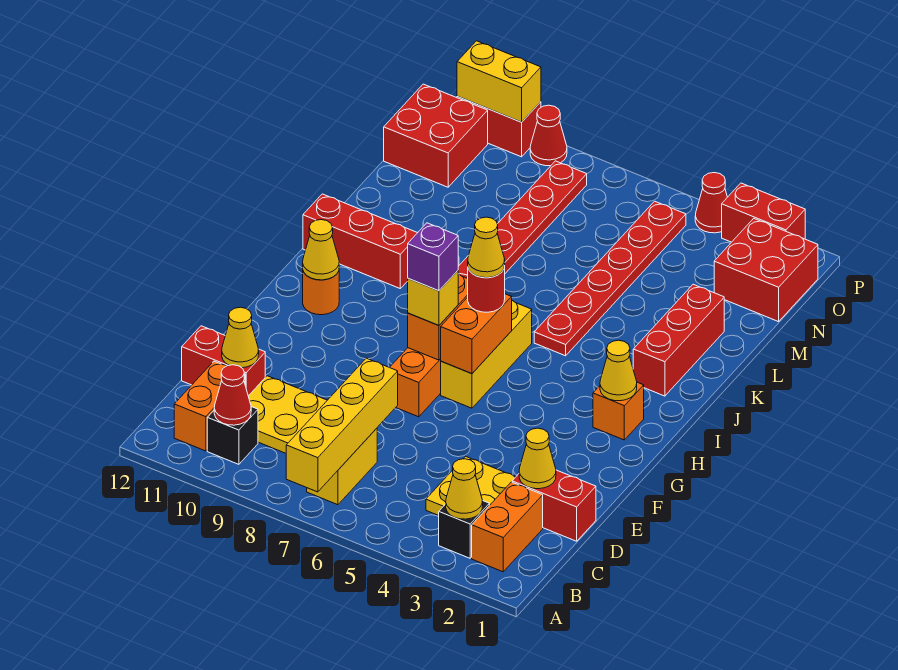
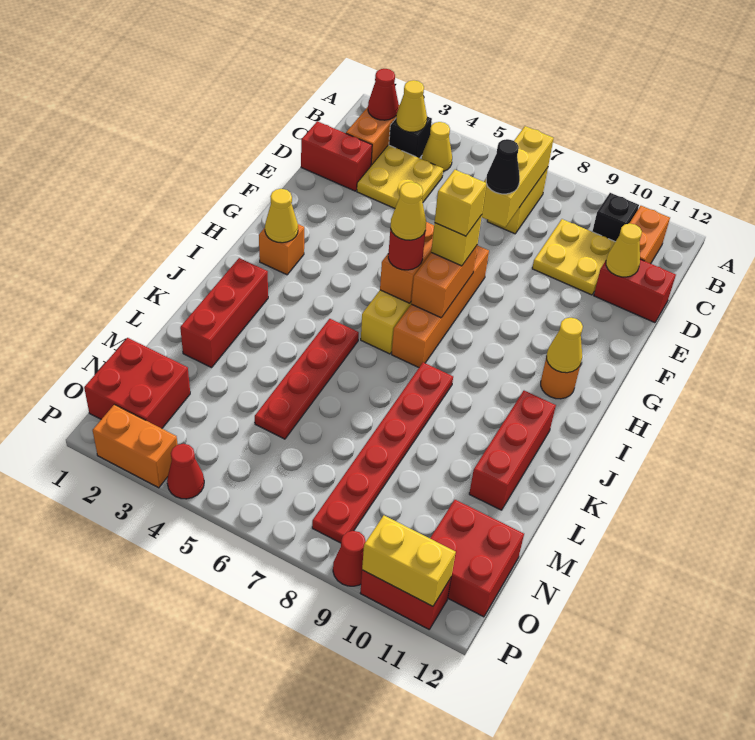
yellow brick A7:D7 level 2 -> yellow brick B7:D7 level 2
red cone B10 level 2 -> red cone B2 level 2
yellow cone D2 level 2 -> yellow cone B4 level 1
none -> black cone D7 level 3
purple brick G7 level 4 -> yellow brick G7 level 4
red plate J5:O5 level 1 -> red plate J5:M5 level 1
red brick J10:J12 level 1 -> red brick J11:L11 level 1
red brick P2:P3 level 1 -> orange brick P2:P3 level 1

